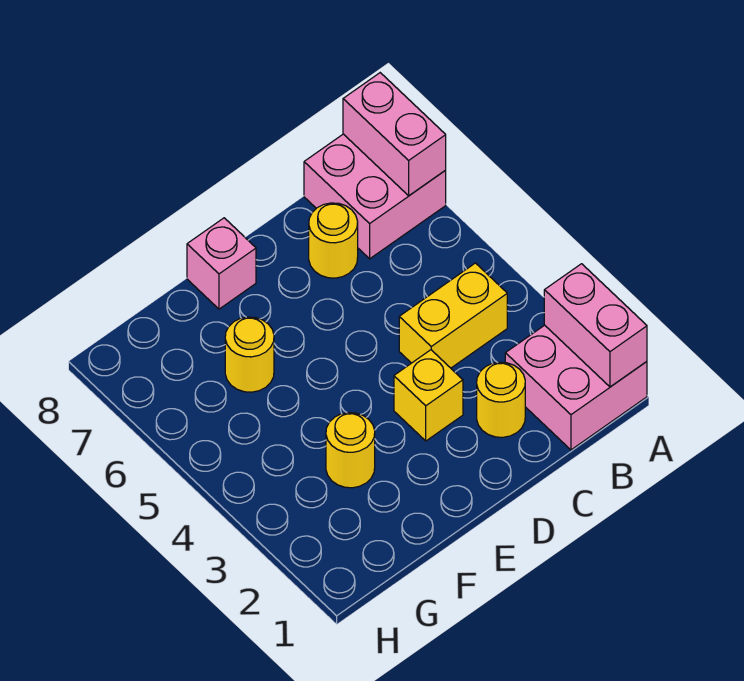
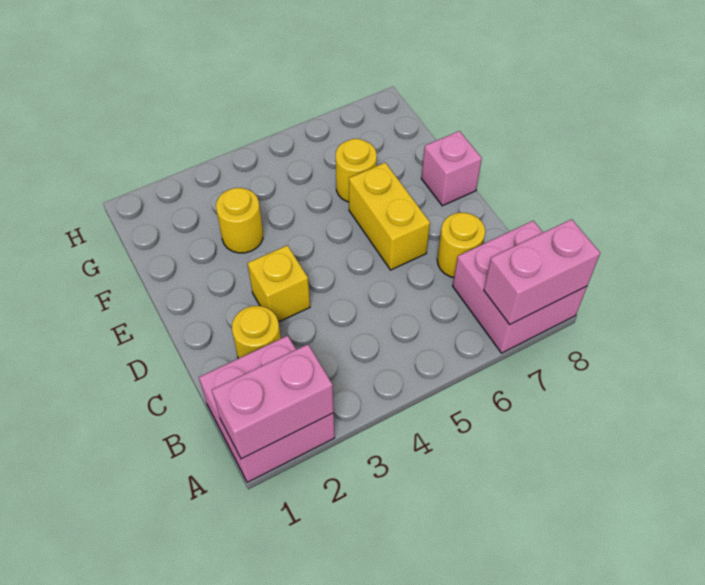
yellow brick B4:C4 level 1 -> yellow brick D6:E6 level 1

